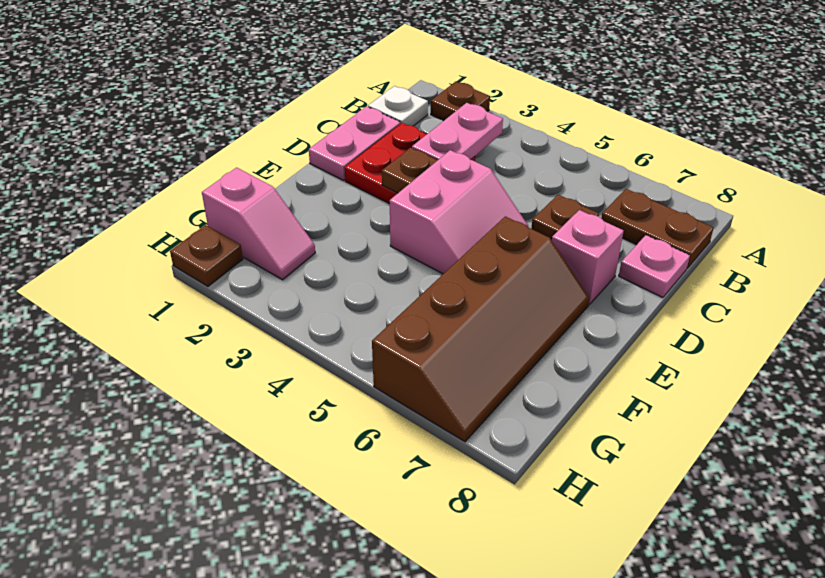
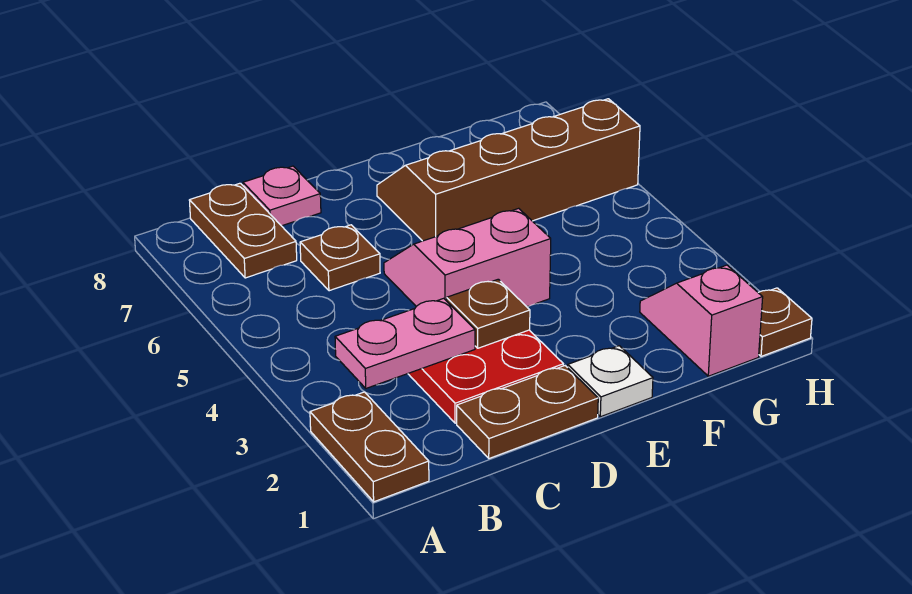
brown plate A2 level 1 -> brown plate A1:A2 level 1
white plate B1 level 1 -> white plate E1 level 1
pink plate C1:D1 level 1 -> brown plate C1:D1 level 1
pink brick D7 level 1 -> none

